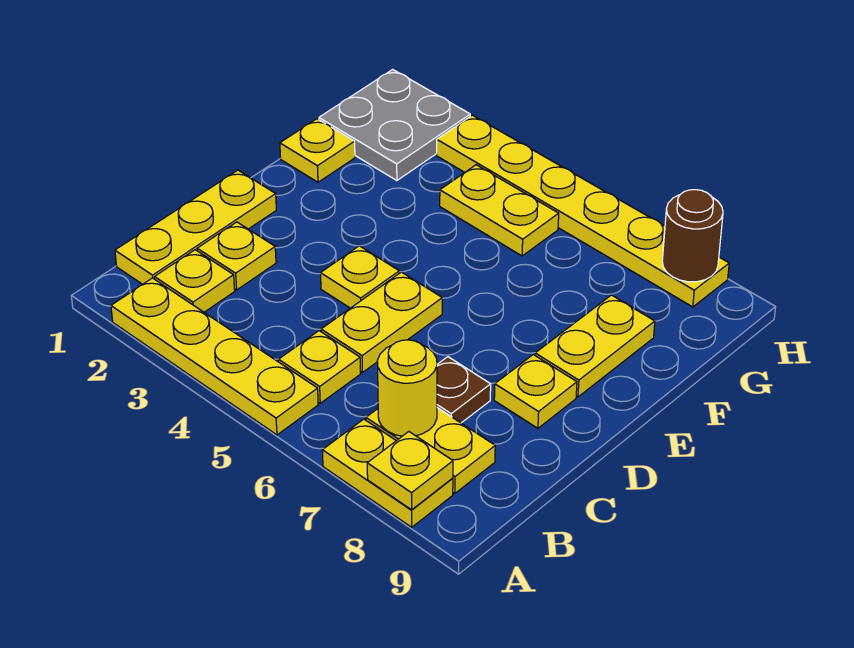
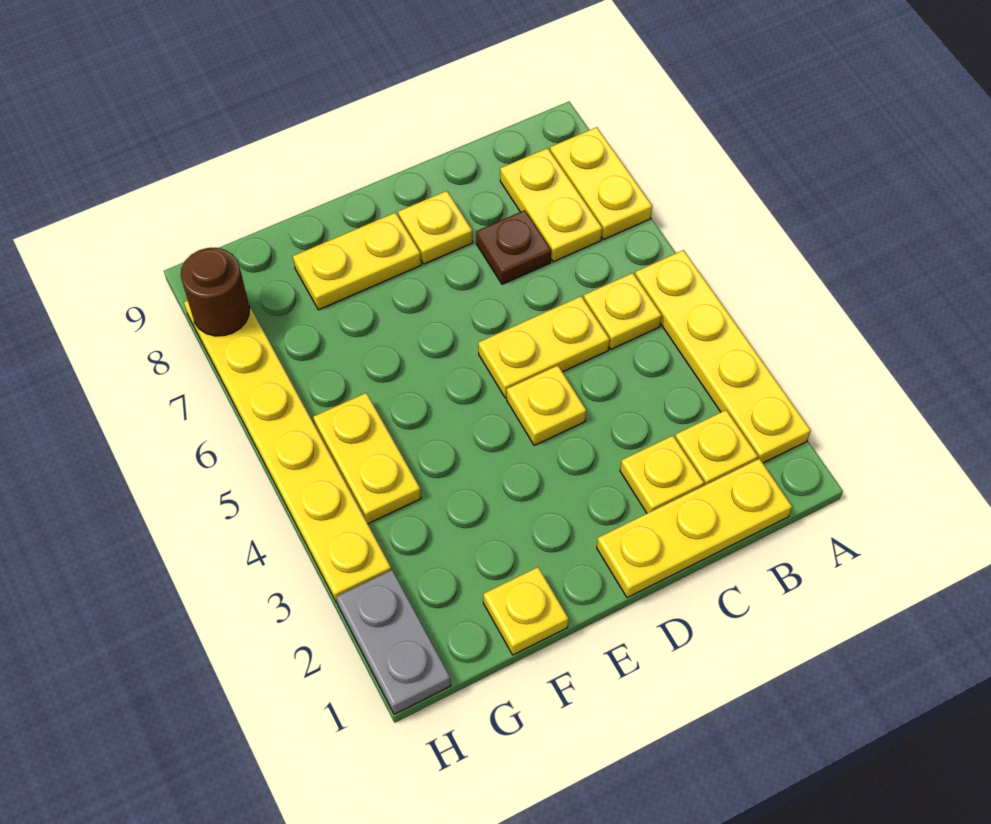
yellow plate A8 level 2 -> none
yellow round brick B7 level 2 -> none
grey plate G1:H2 level 1 -> grey plate H1:H2 level 1

